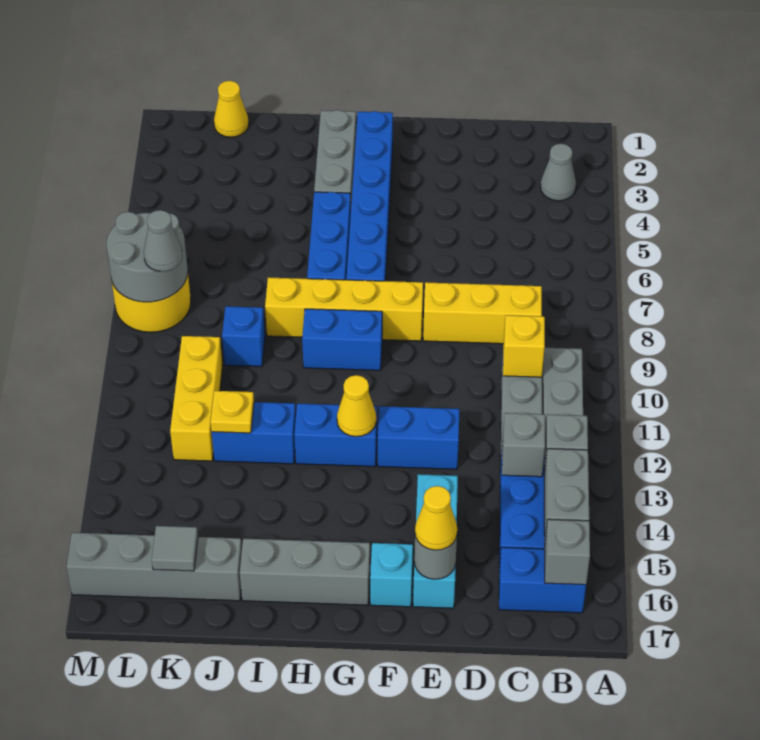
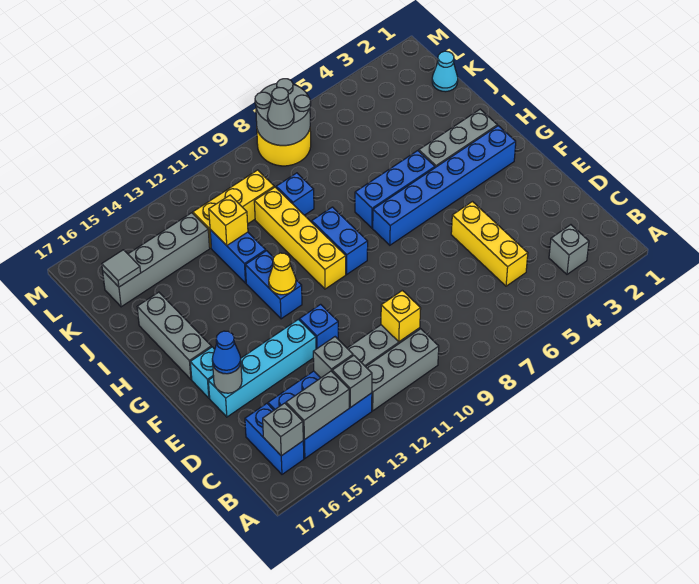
grey cone B3 level 1 -> grey brick B3 level 1
yellow brick C8:E8 level 1 -> yellow brick C5:E5 level 1
blue brick E12:F12 level 1 -> blue brick E12 level 1
cyan brick E14:E16 level 1 -> cyan brick E13:E16 level 1
yellow cone E16 level 3 -> blue cone E16 level 3
yellow brick F8:I8 level 1 -> yellow brick G10:J10 level 1
yellow plate J12 level 2 -> yellow brick J12 level 2
grey brick J16:M16 level 1 -> grey brick K13:K16 level 1
yellow cone K1 level 1 -> cyan cone K1 level 1

